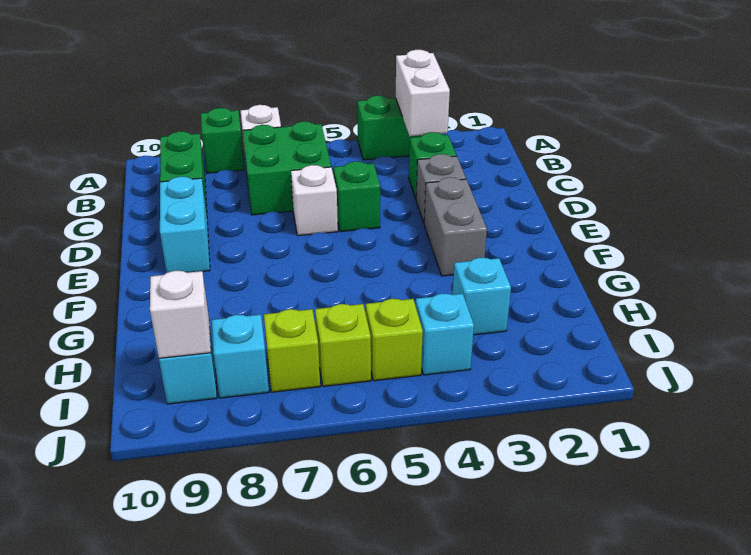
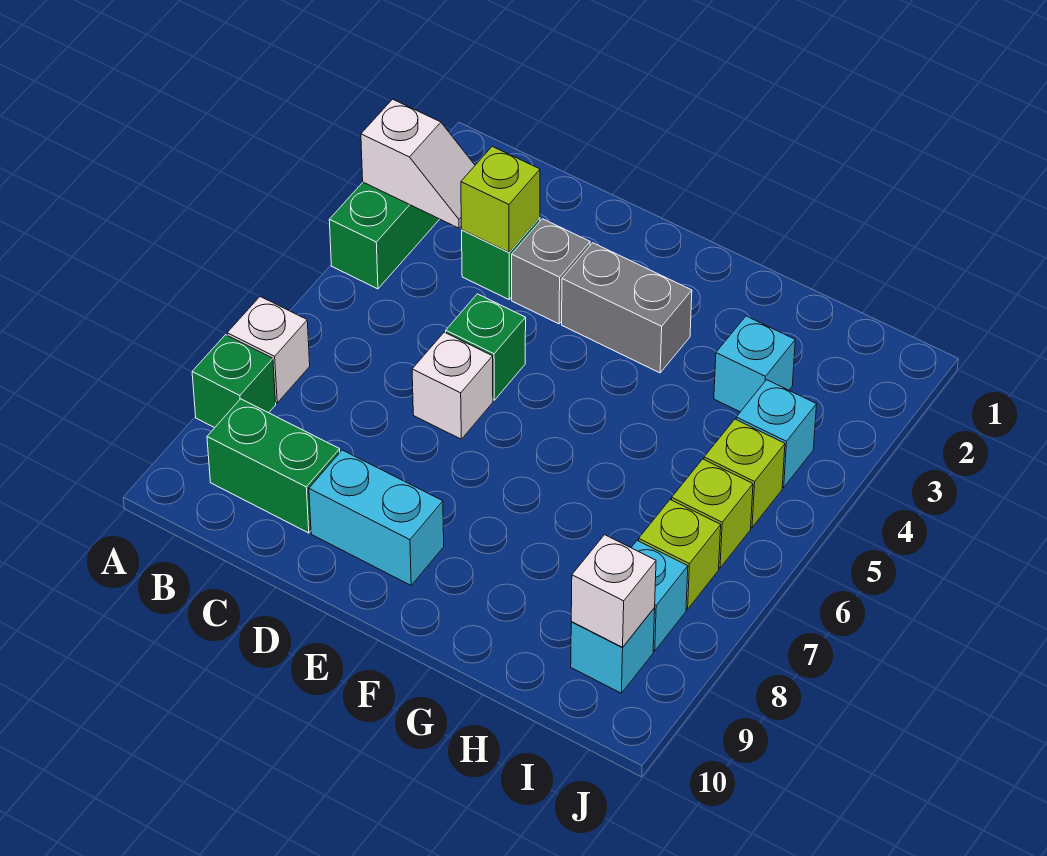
white brick A3:B3 level 2 -> white slope A3:B3 level 2 top A
green brick B6:C7 level 1 -> none
none -> lime brick C3 level 2

